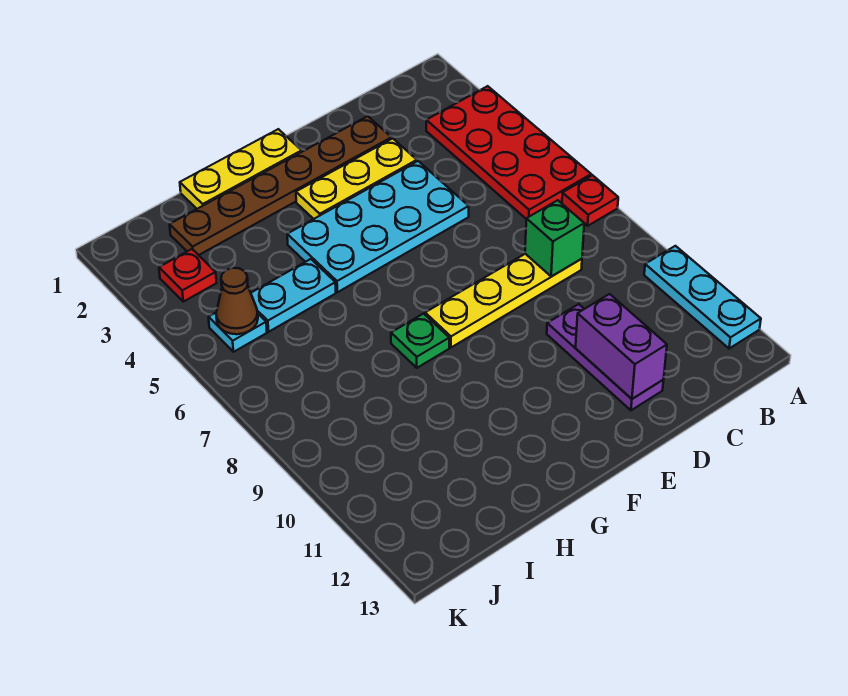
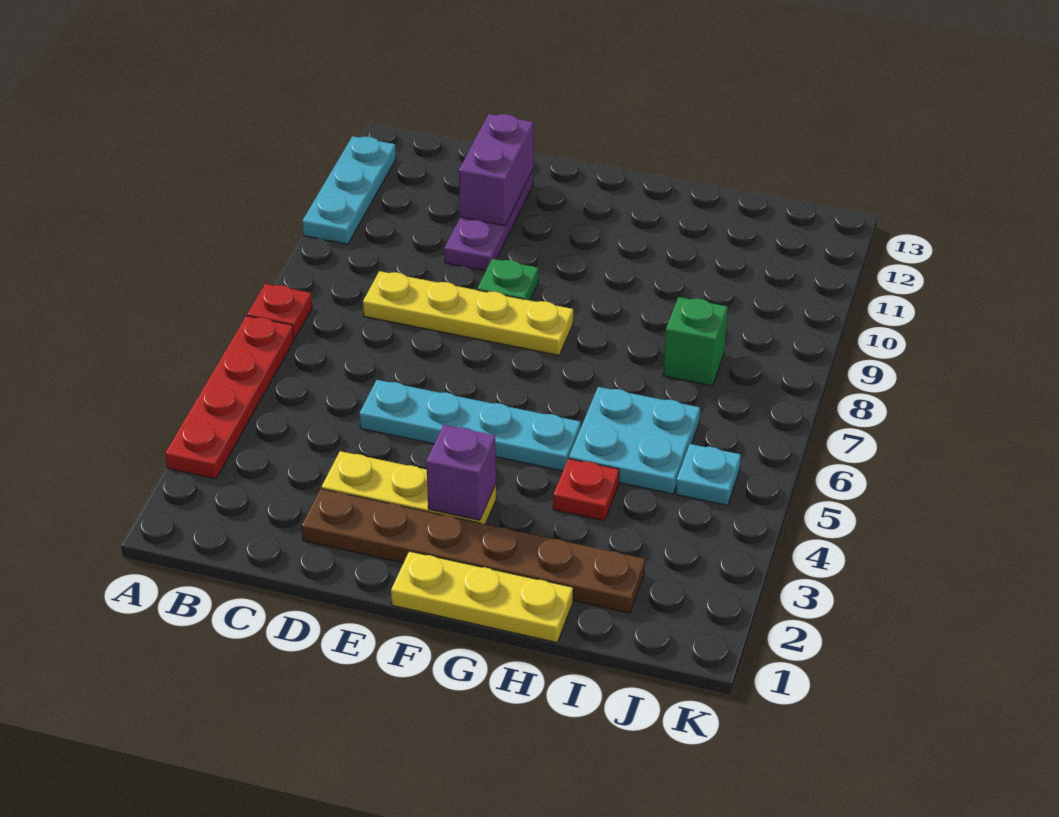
red plate A3:B6 level 1 -> red plate A3:A6 level 1
green brick C8 level 2 -> green brick I8 level 1
cyan plate D4:G5 level 1 -> cyan plate D5:G5 level 1
none -> purple brick F3 level 2
green plate G8 level 1 -> green plate E9 level 1
cyan plate H5:I5 level 1 -> cyan plate H5:I6 level 1
red plate J3 level 1 -> red plate H4 level 1
brown cone J5 level 2 -> none

